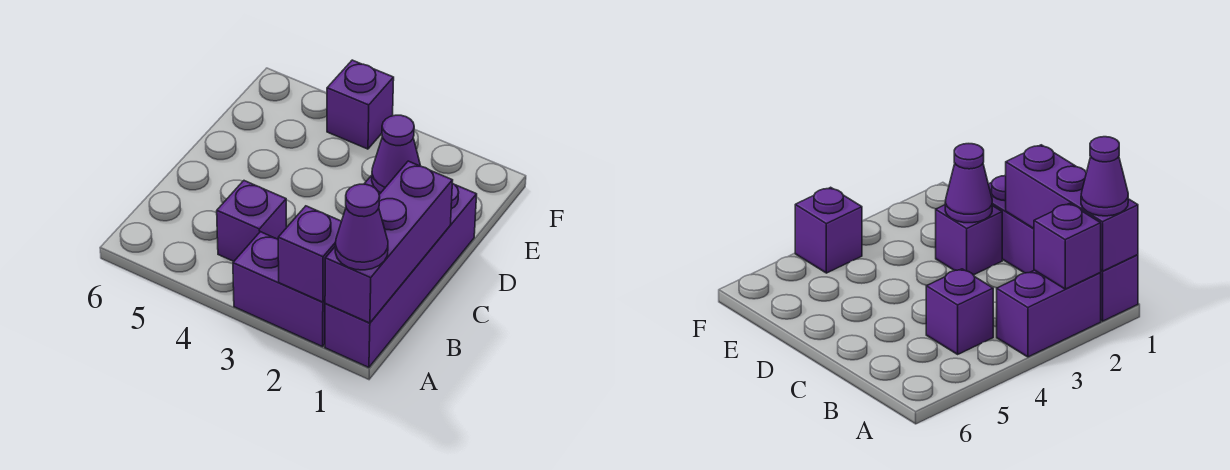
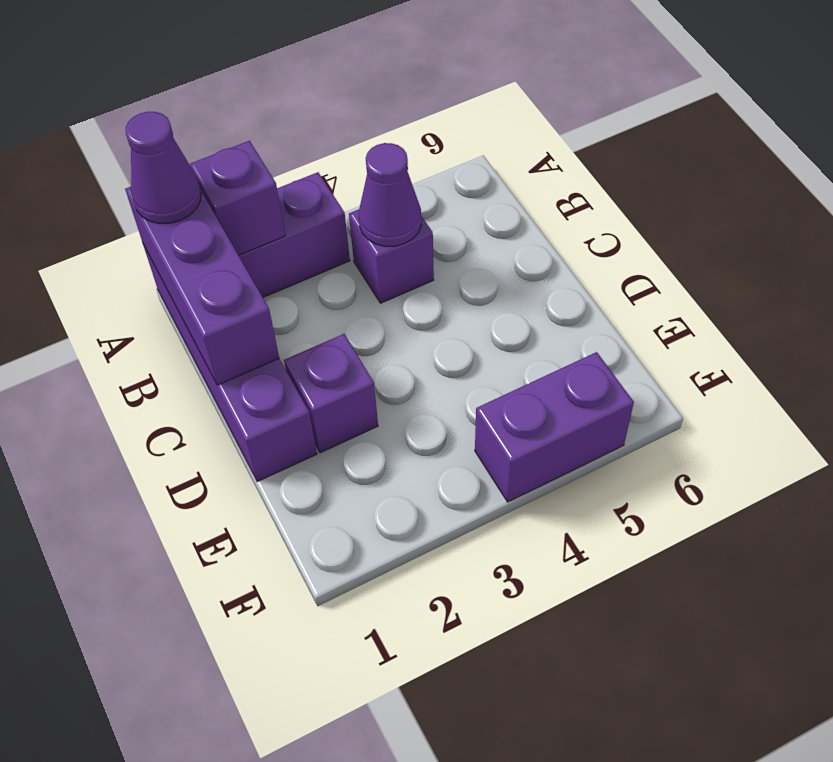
purple cone D2 level 2 -> purple cone B4 level 2
purple brick F4 level 1 -> purple brick F4:F5 level 1

